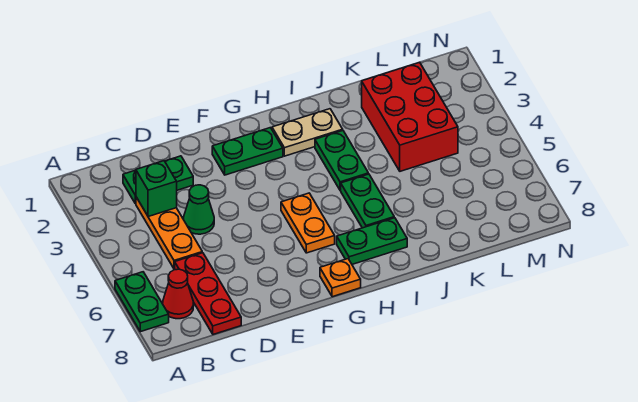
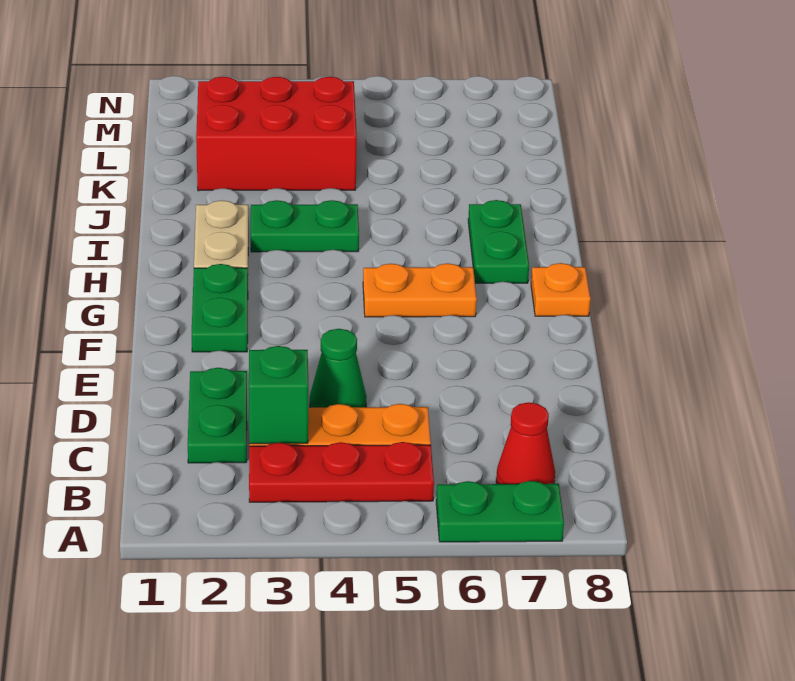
red plate C6:C8 level 1 -> red plate B3:B5 level 1
green plate I5:I6 level 1 -> none

